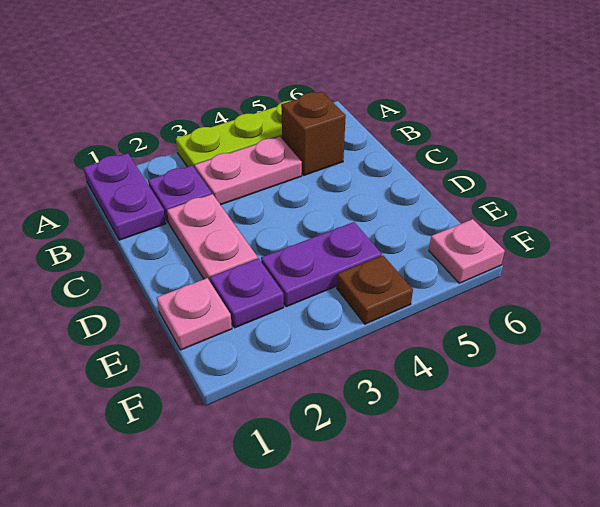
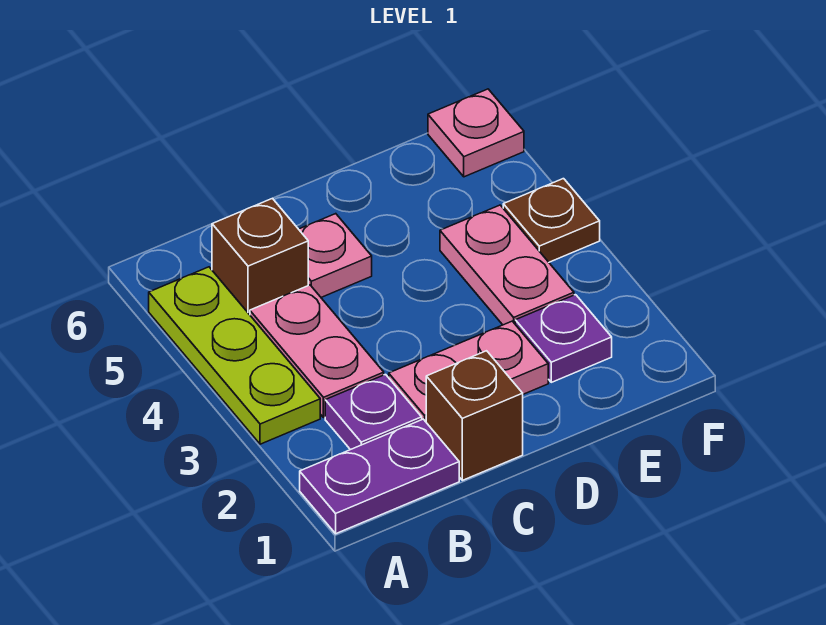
none -> brown brick C1 level 1
pink plate E1 level 1 -> pink plate C5 level 1
purple plate E3:E4 level 1 -> pink plate E3:E4 level 1

